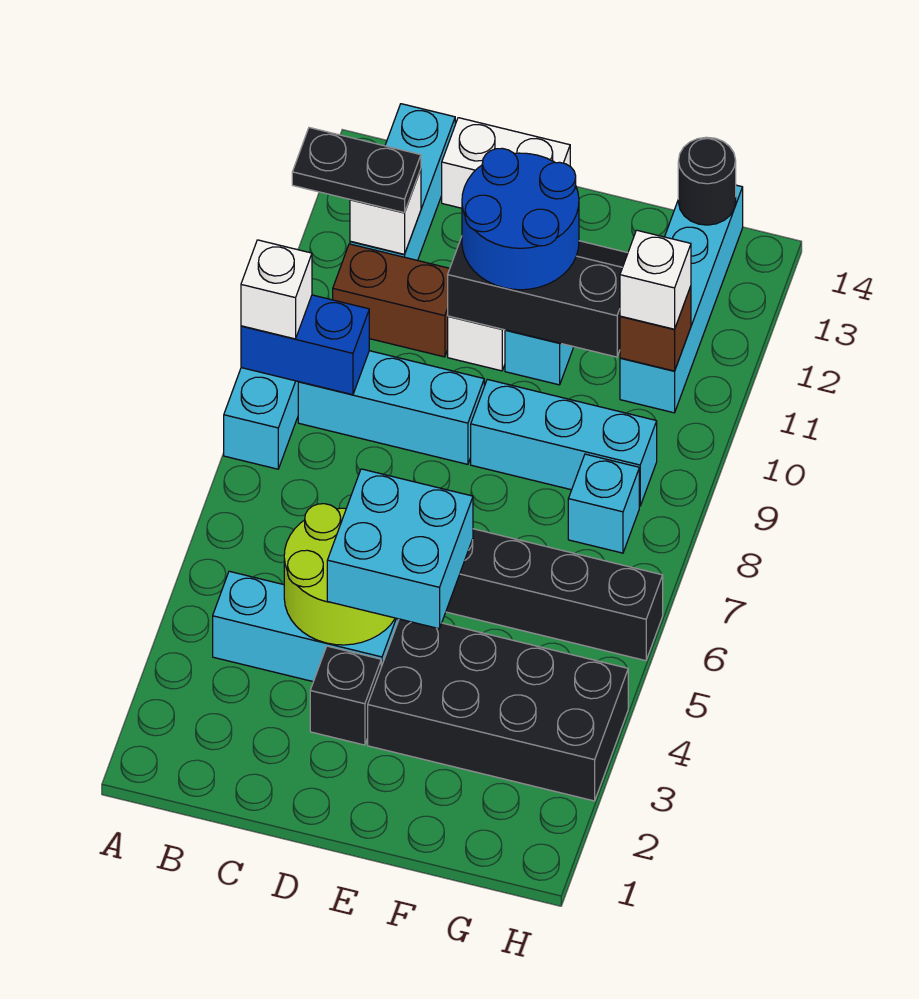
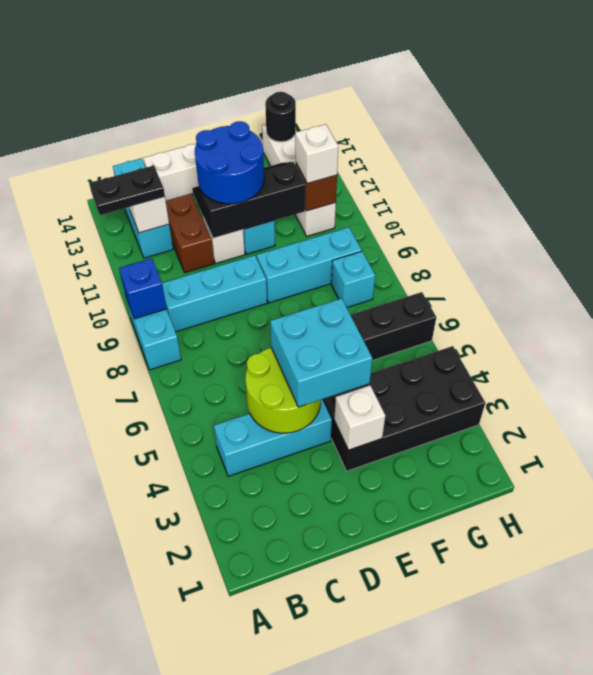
blue brick A9:B9 level 2 -> blue brick A9 level 2
white brick A9 level 3 -> white brick E3 level 2
brown brick B11:C11 level 1 -> brown brick C11:C12 level 1
black brick D3 level 1 -> none
cyan brick G11:G14 level 1 -> white brick G11:G14 level 1

